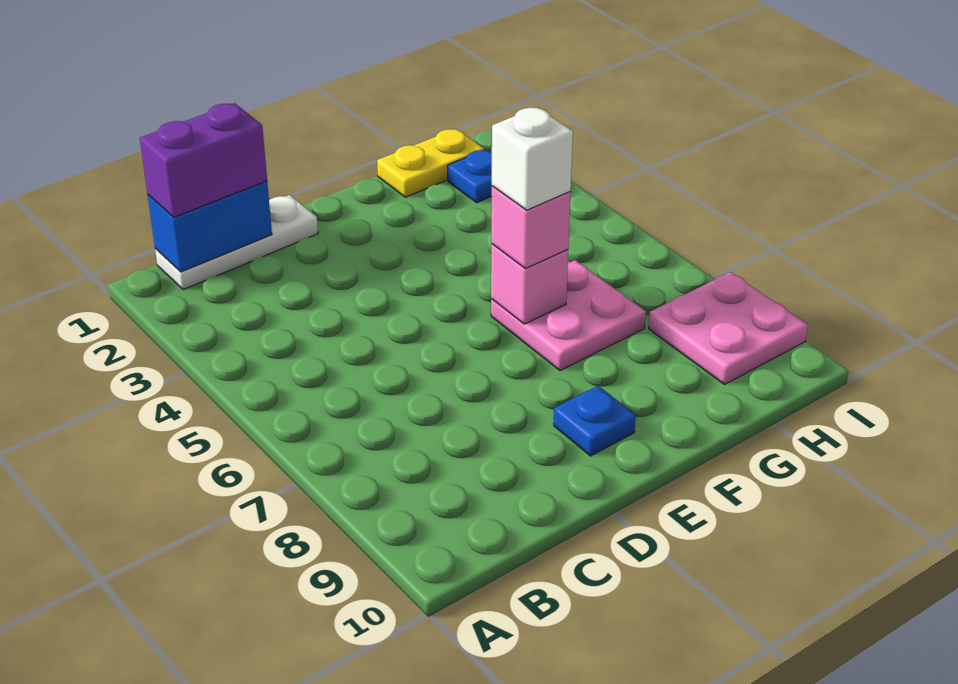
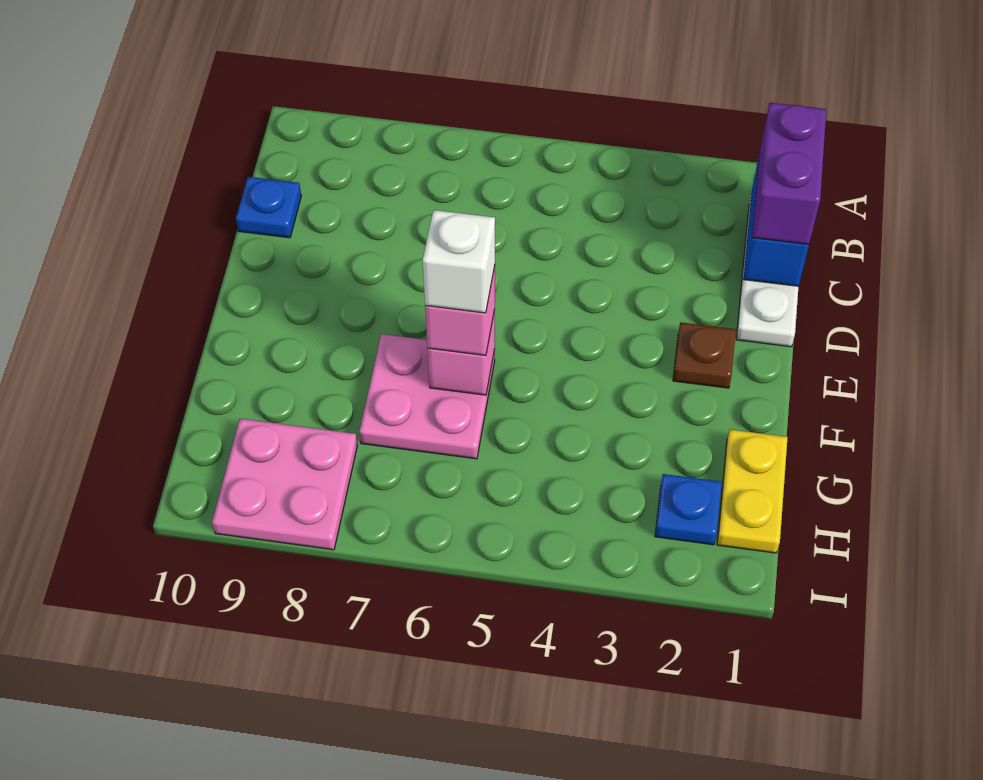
none -> brown plate E2 level 1
blue plate E9 level 1 -> blue plate C10 level 1

